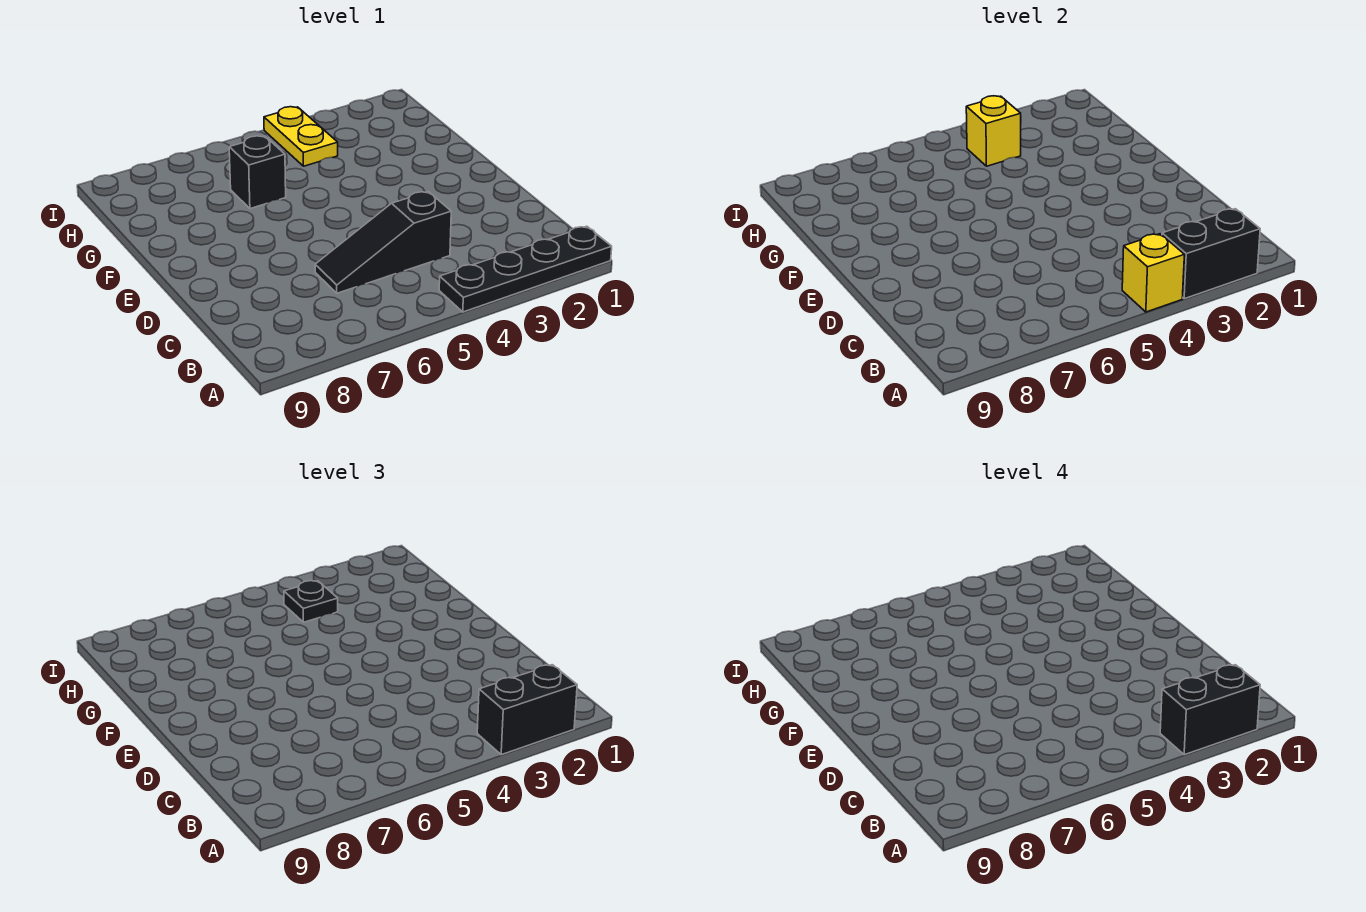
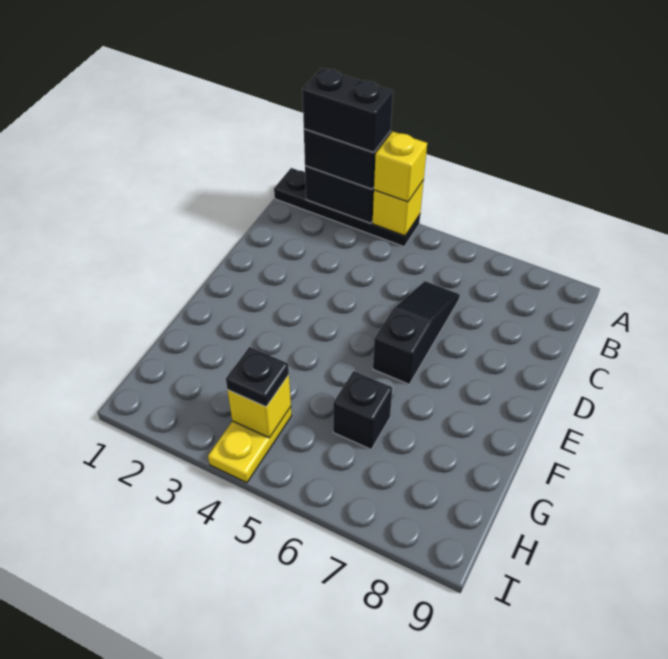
none -> yellow brick A4 level 3
black slope C4:C6 level 1 top 4 -> black slope C6:E6 level 1 top E

